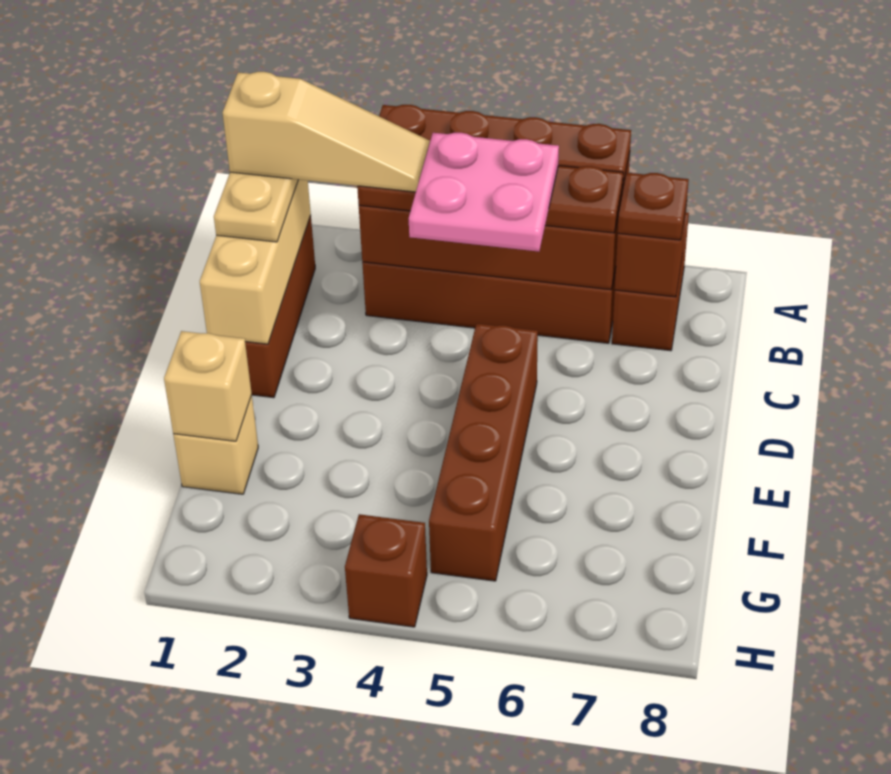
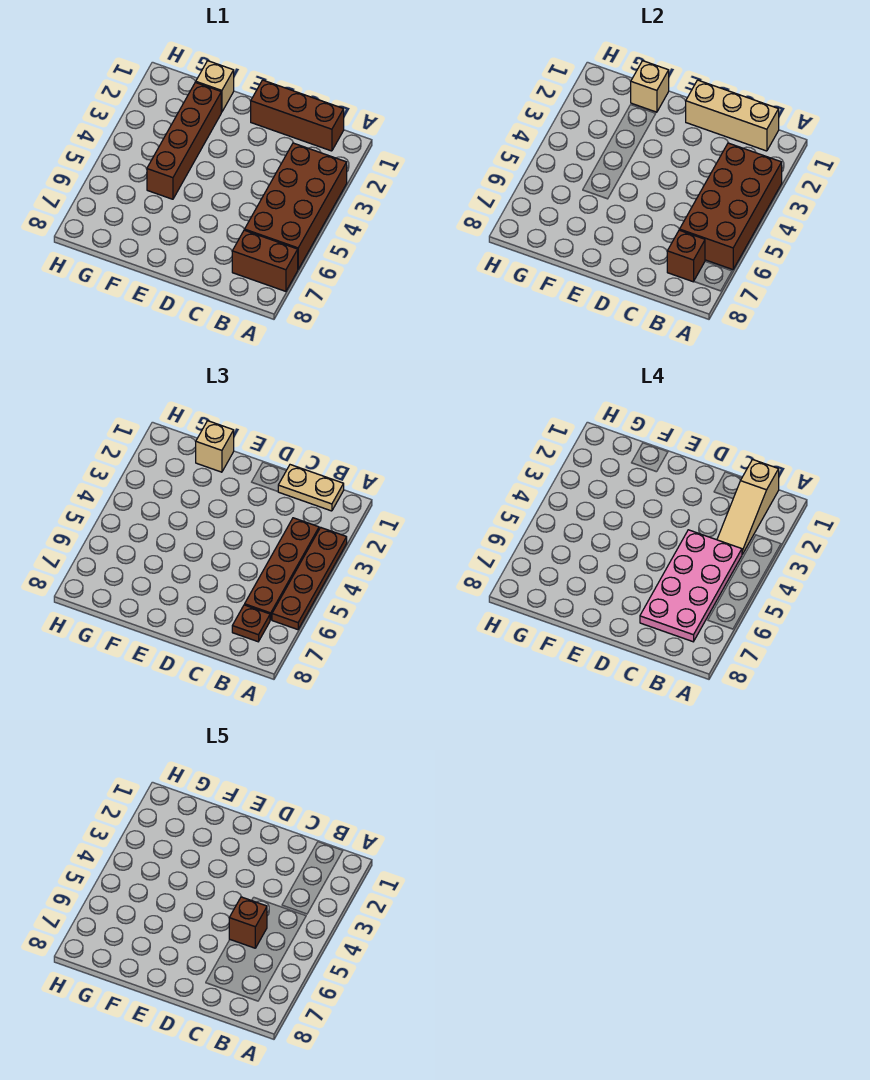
pink plate B4:C5 level 4 -> pink plate B4:C7 level 4
brown brick D5:G5 level 1 -> brown brick F2:F5 level 1
none -> tan brick F1 level 3
brown brick H4 level 1 -> brown brick C5 level 5

